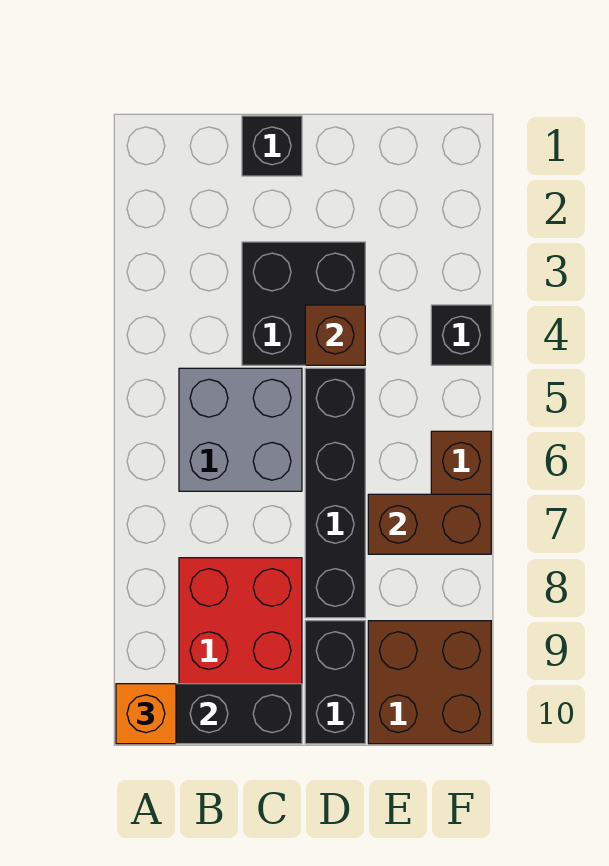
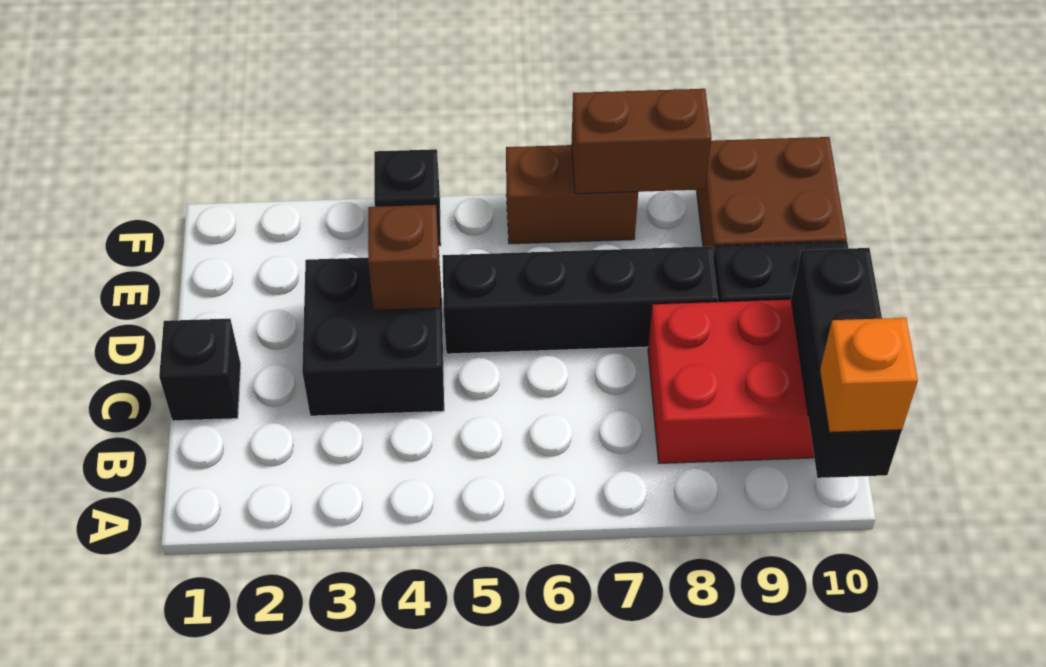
grey brick B5:C6 level 1 -> none
brown brick E7:F7 level 2 -> brown brick F7:F8 level 2

